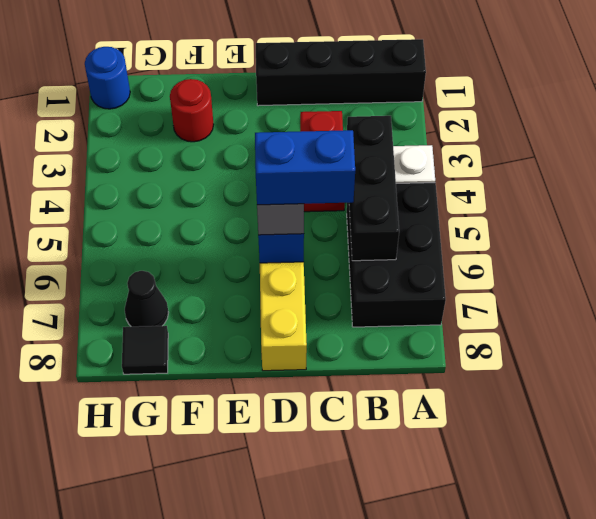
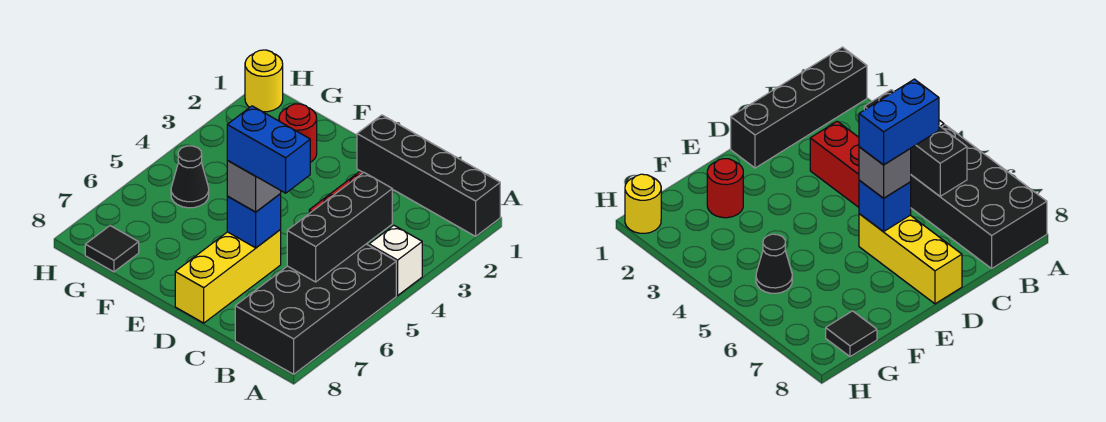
black brick A5:B7 level 1 -> black brick A5:B8 level 1
black cone G7 level 1 -> black cone G5 level 1
blue round brick H1 level 1 -> yellow round brick H1 level 1

